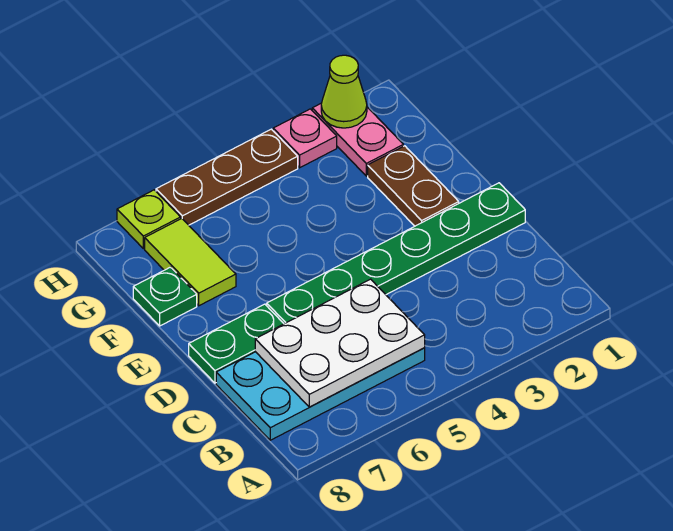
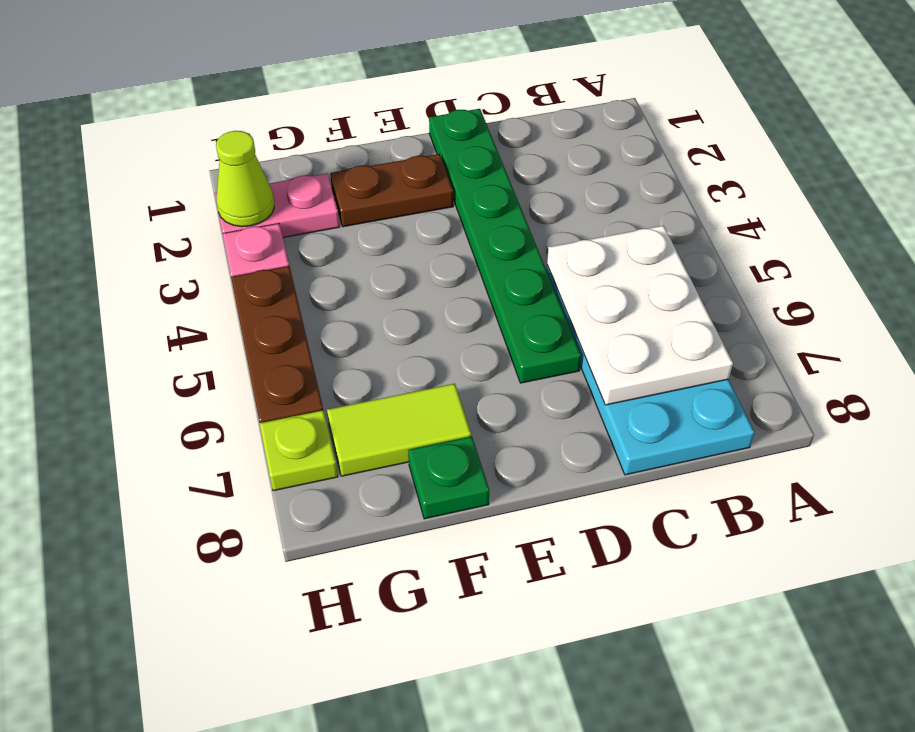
green plate D7:D8 level 1 -> none

